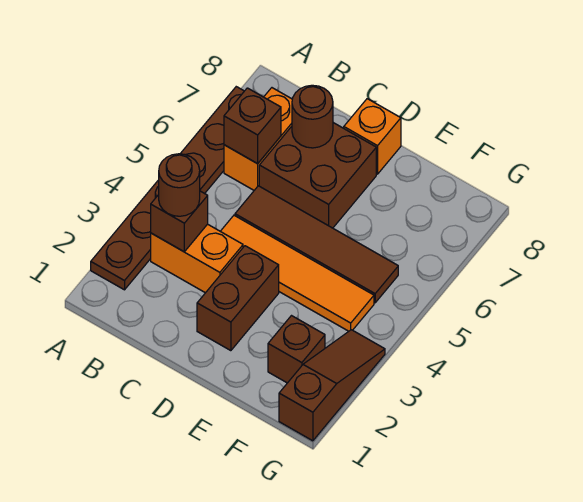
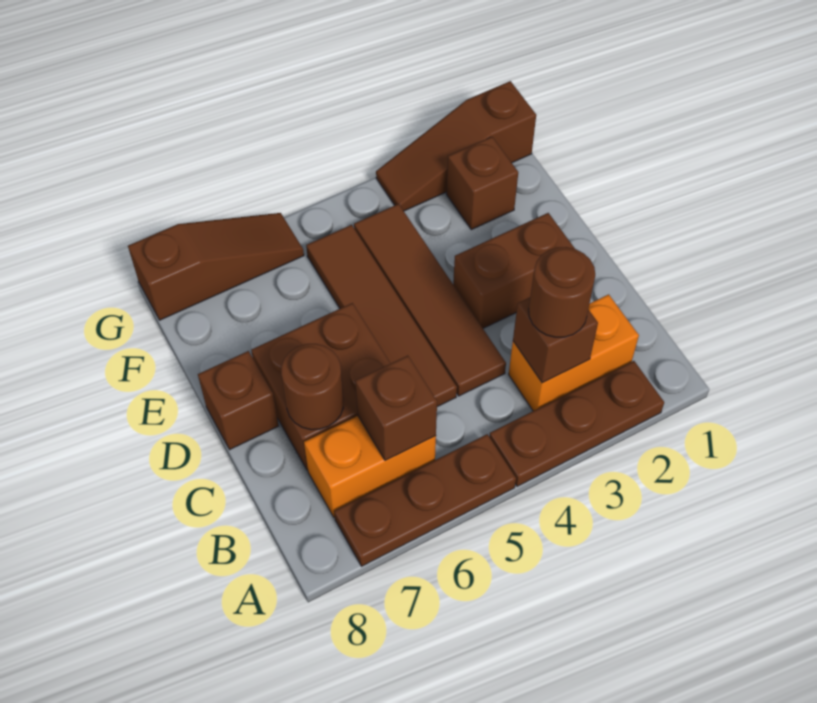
orange brick B3:C3 level 1 -> orange brick B2:B3 level 1
orange tile C4:F4 level 1 -> brown tile C4:F4 level 1
orange brick D8 level 1 -> brown brick D8 level 1
none -> brown slope G6:G8 level 1 top 8

